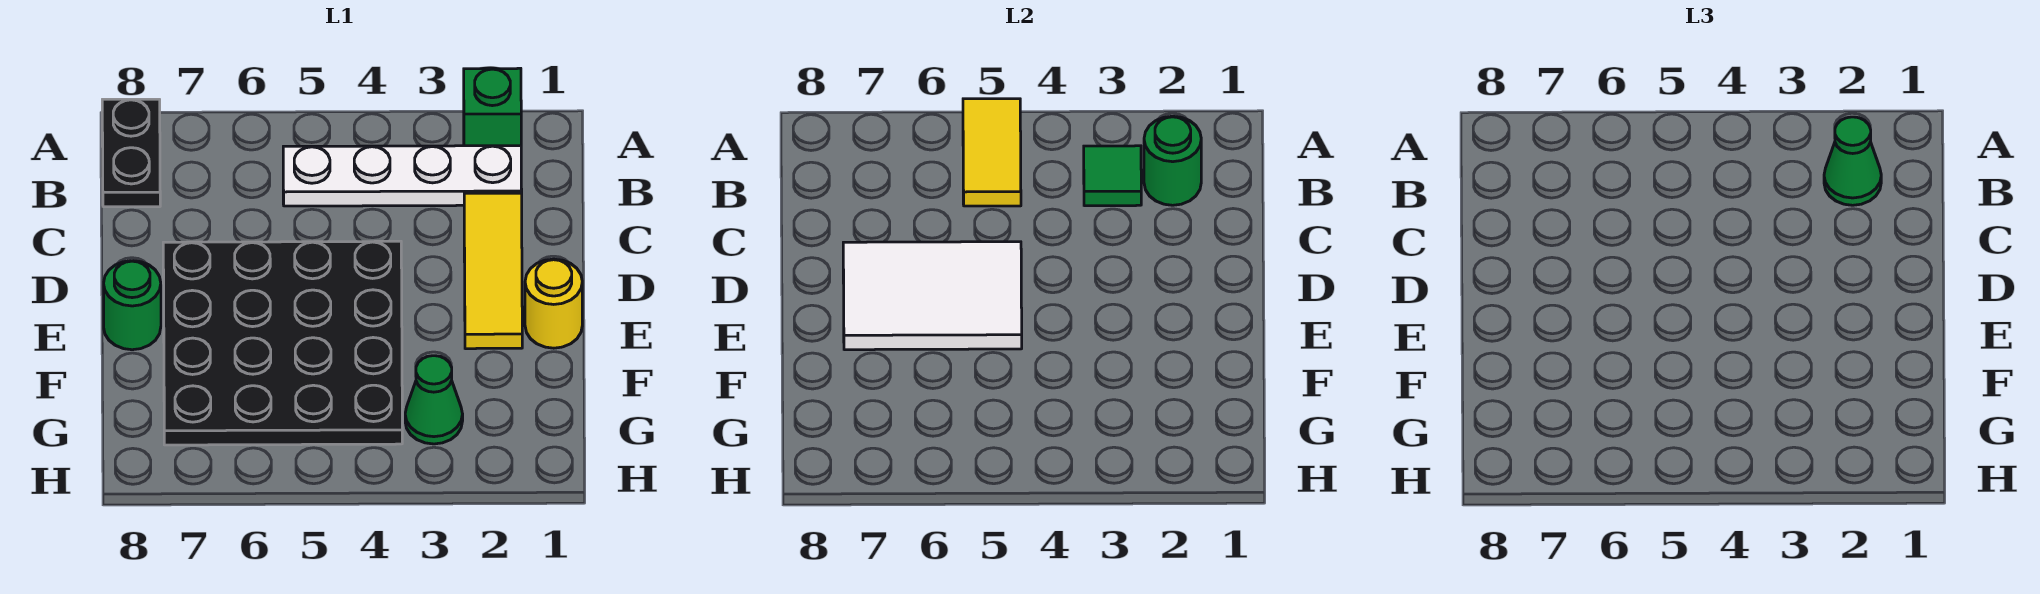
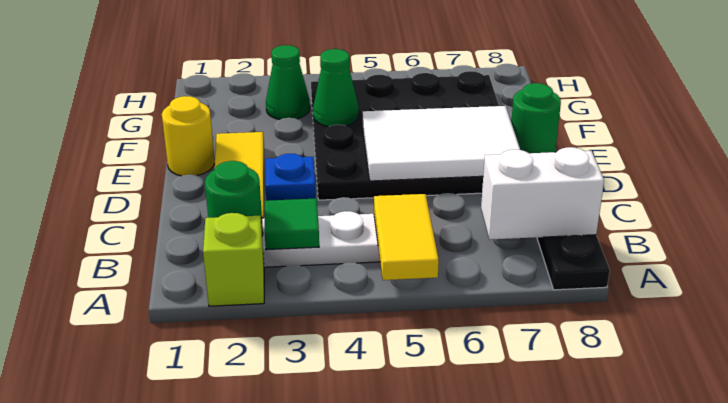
green brick A2 level 1 -> lime brick A2 level 1
green cone B2 level 3 -> green cone F4 level 2
none -> white brick B7:B8 level 2
none -> blue plate D3 level 1

